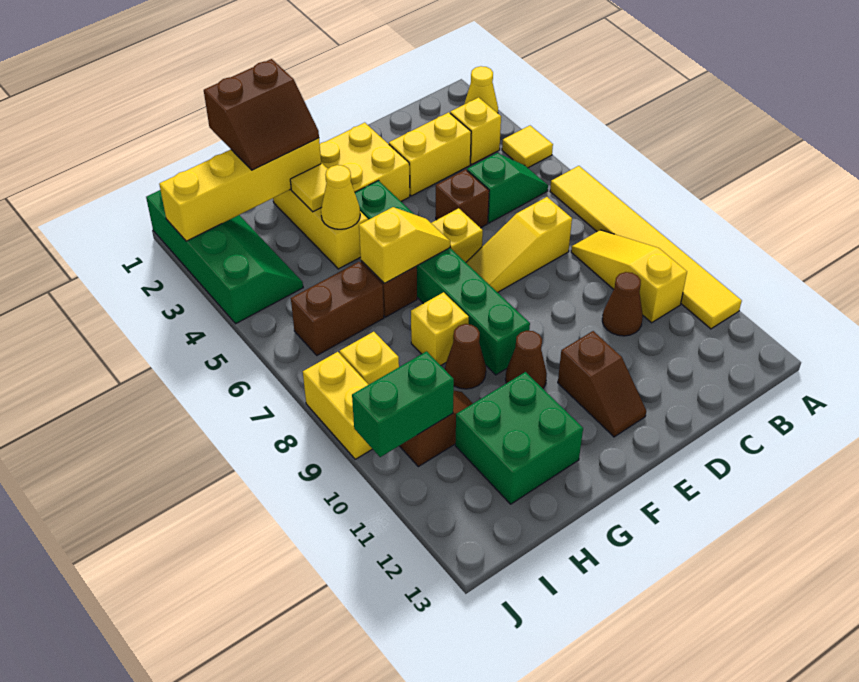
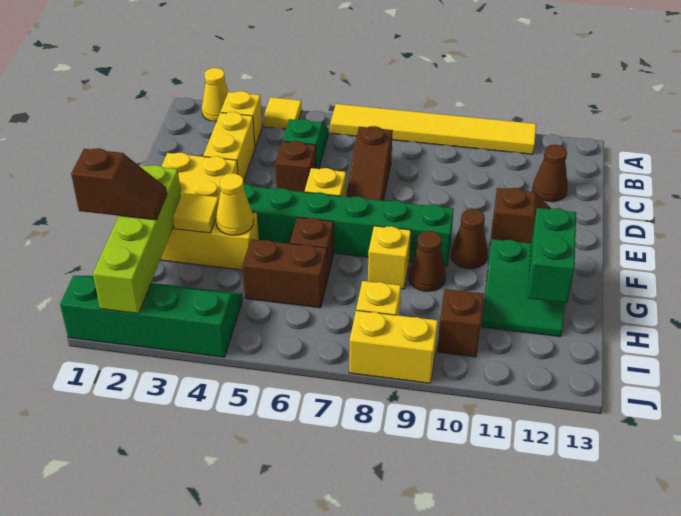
yellow slope B8:B10 level 1 top 10 -> none
yellow slope C7:E7 level 1 top C -> brown slope C7:E7 level 1 top C
brown cone C10 level 1 -> brown cone C12 level 1
yellow slope F6:G6 level 2 top G -> none
brown slope G1:H2 level 3 top 1 -> brown slope H1:H2 level 3 top 1
yellow brick G2:J2 level 2 -> lime brick G2:J2 level 2
green brick G11:H12 level 1 -> green slope G11:H12 level 1 top G
brown brick H6:I6 level 1 -> brown brick H5:H6 level 1
green brick I10:J10 level 2 -> green brick G12:H12 level 2

